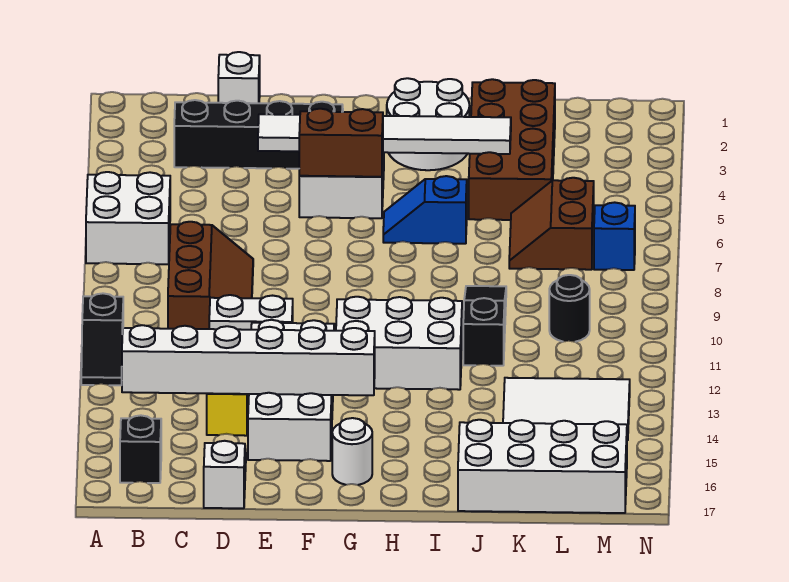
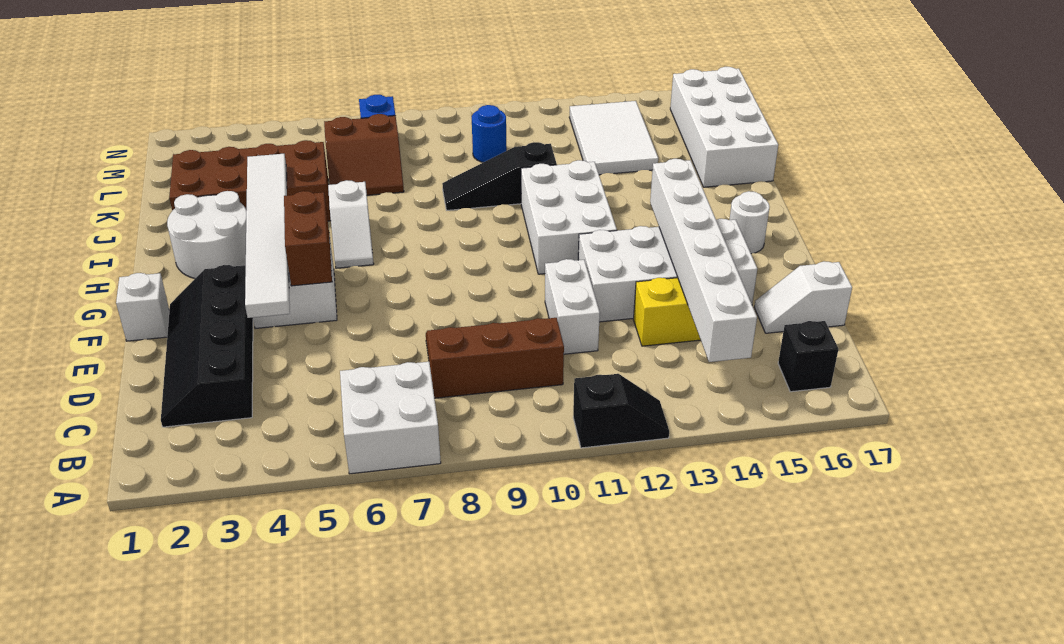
white brick D1 level 1 -> white brick F1 level 1
blue slope H6:I6 level 1 top I -> white slope H6:I6 level 1 top I
black round brick L10 level 1 -> blue round brick L10 level 1

